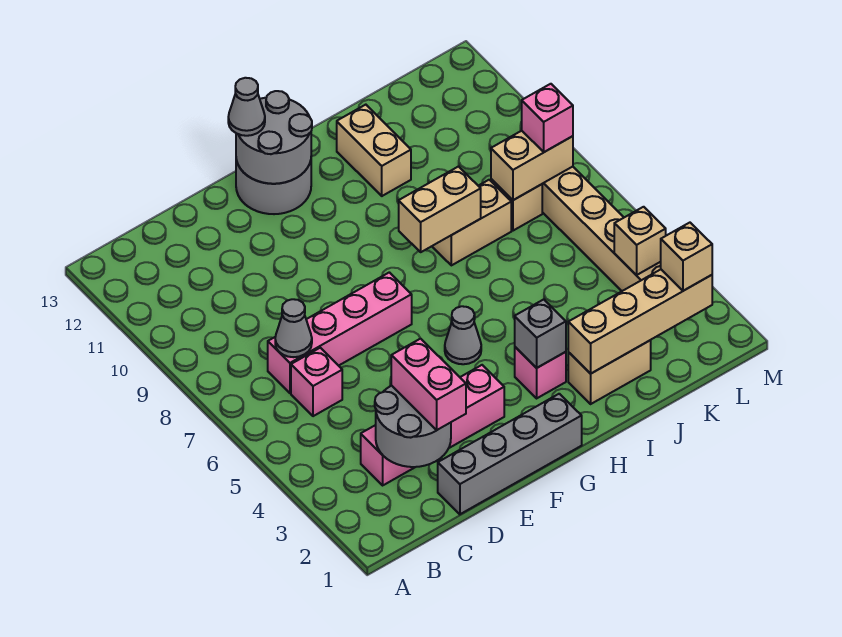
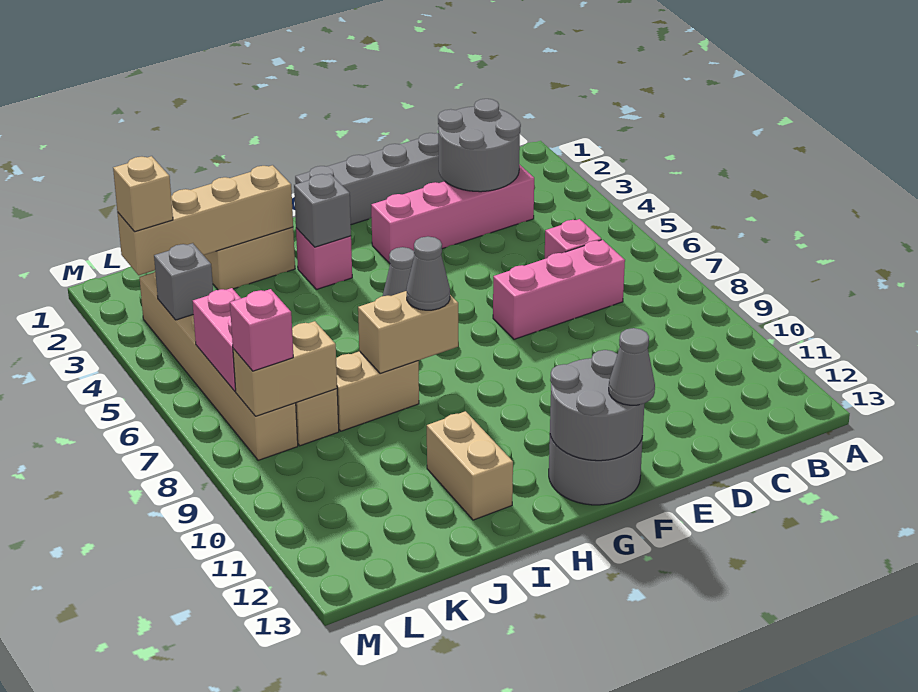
pink brick C7:F7 level 1 -> pink brick C7:E7 level 1
grey cone C7 level 2 -> grey cone H8 level 3
pink brick D2:D3 level 3 -> pink brick L6:L7 level 2
tan brick L4 level 2 -> grey brick L4 level 2

